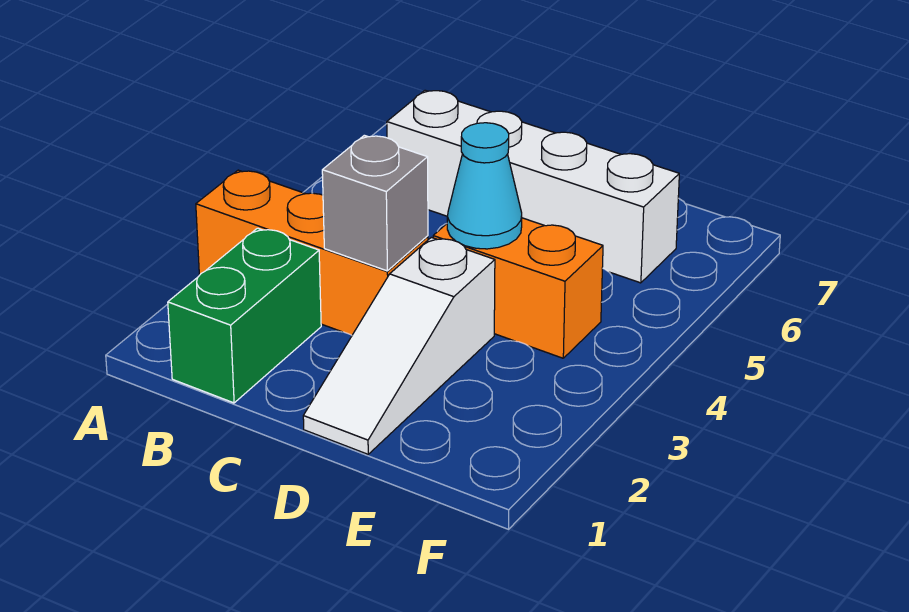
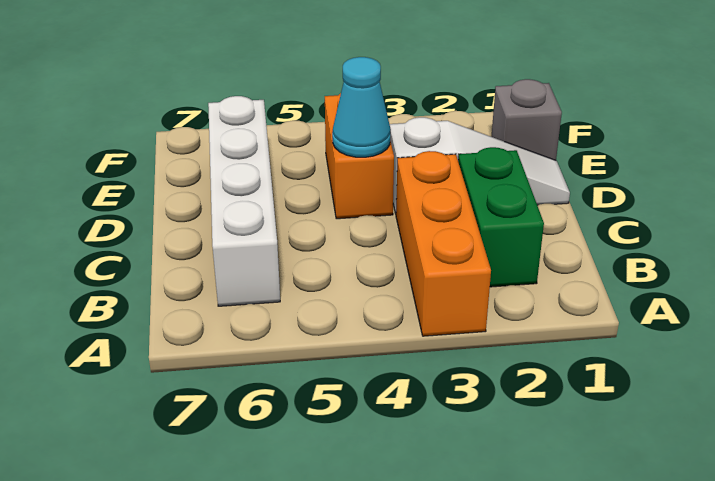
green brick B1:B2 level 1 -> green brick B2:C2 level 1
grey brick C3 level 2 -> grey brick E1 level 1

